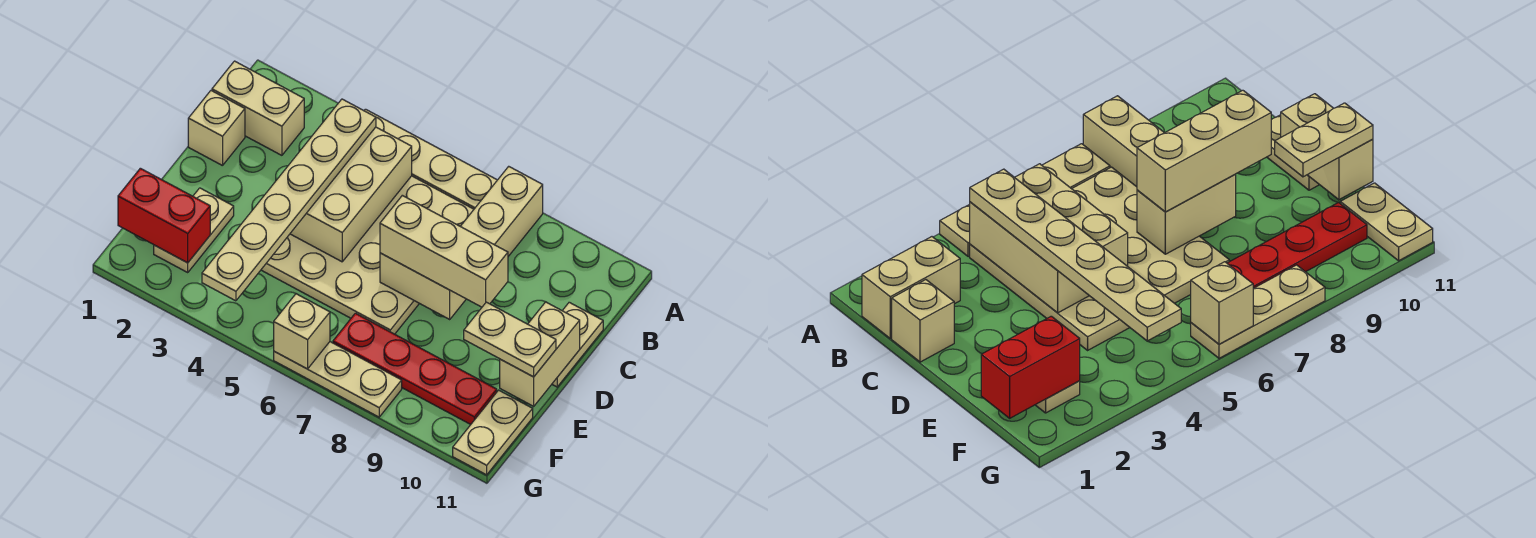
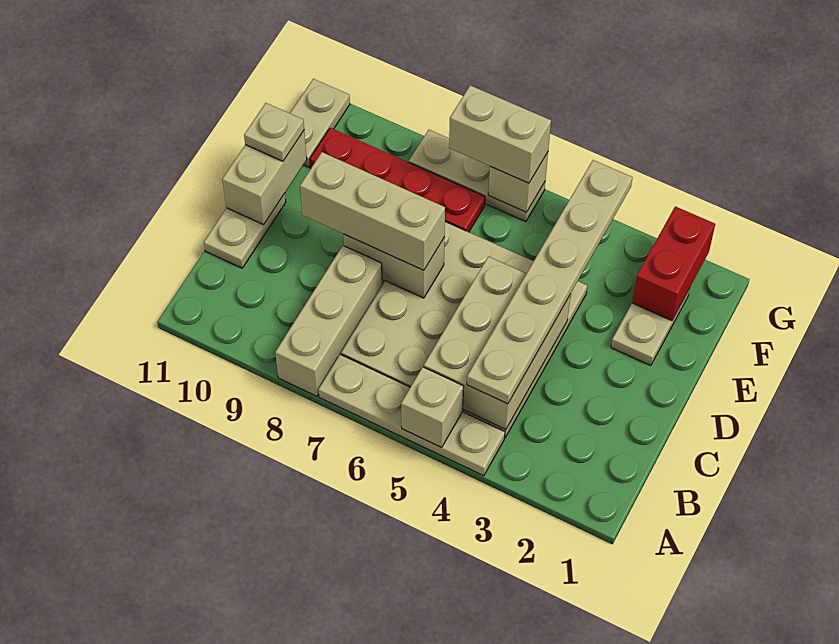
tan brick B1:B2 level 1 -> tan brick G6:G7 level 3
tan brick C1 level 1 -> tan brick A5 level 2
tan plate E10:E11 level 3 -> tan plate E11 level 3
red brick F1:F2 level 2 -> red brick F2:G2 level 2

